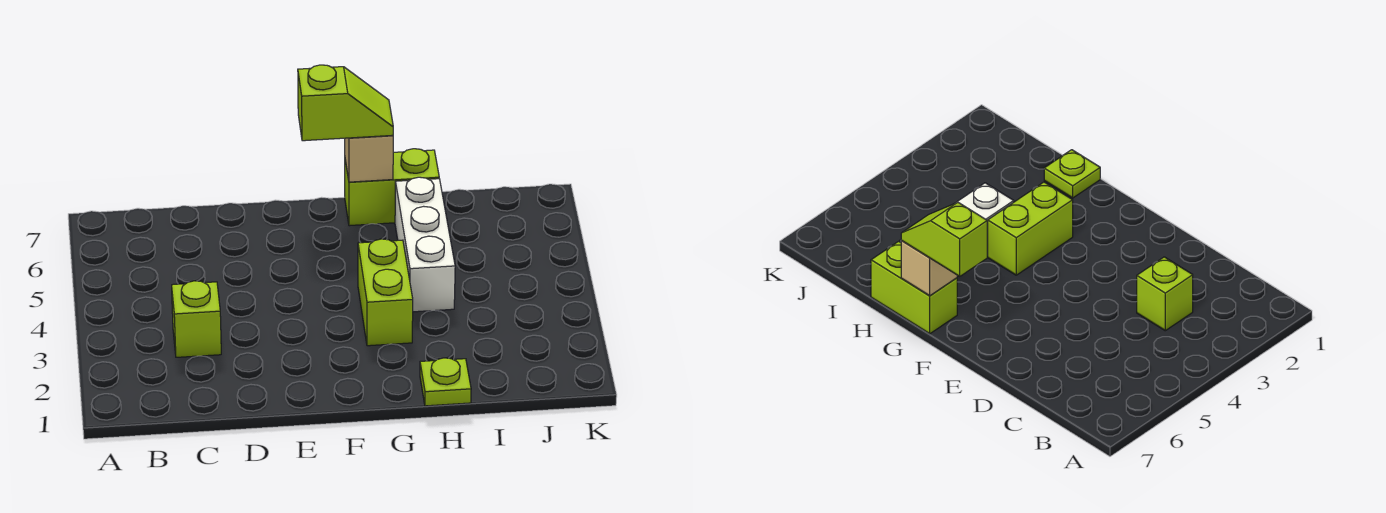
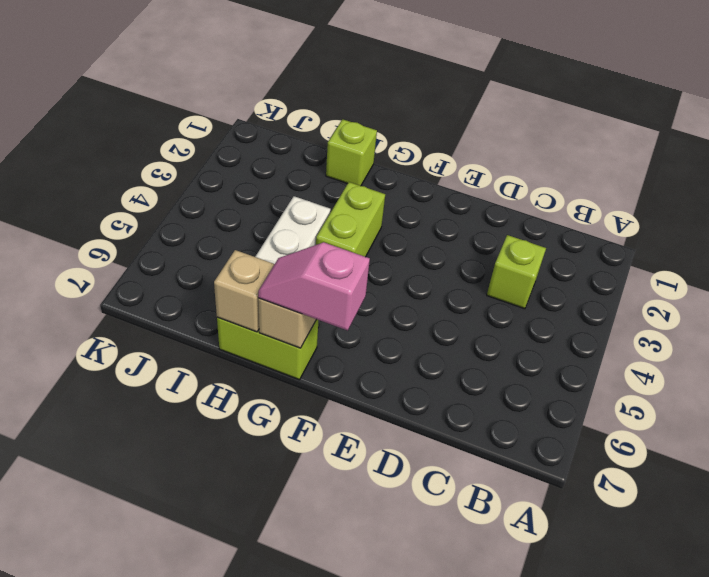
lime slope F7:G7 level 3 top F -> pink slope F7:G7 level 3 top F
lime plate H1 level 1 -> lime brick H1 level 1
none -> tan brick H7 level 2

